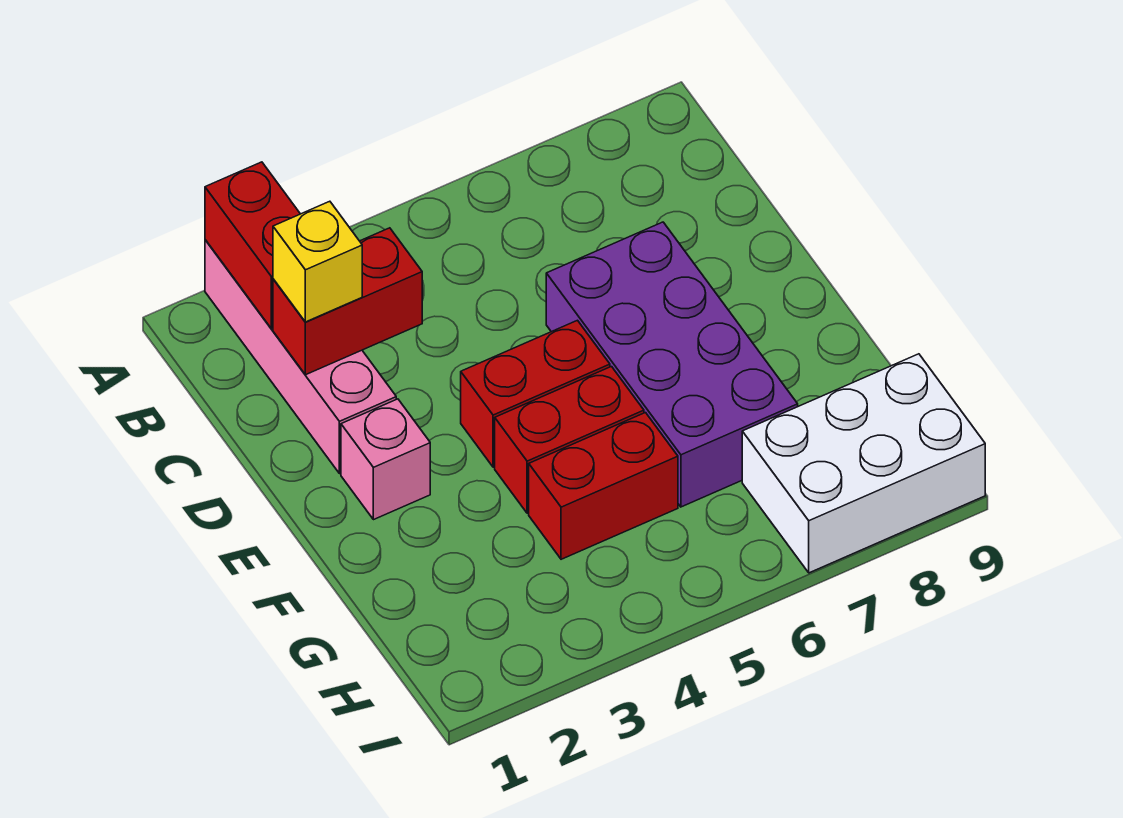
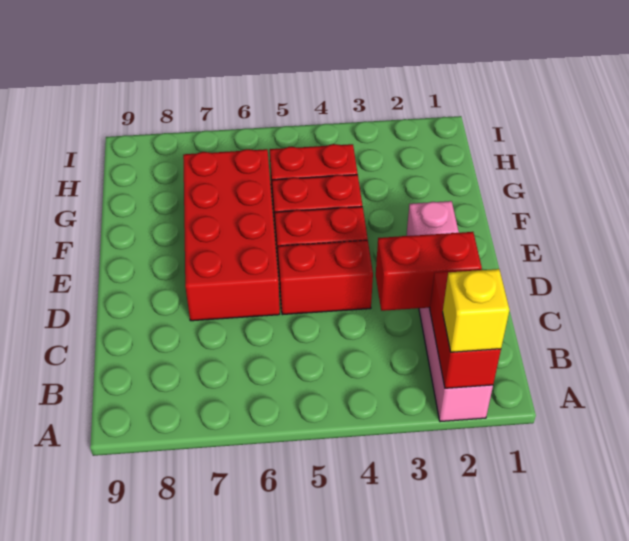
yellow brick C2 level 3 -> yellow brick A2 level 3
none -> red brick D4:D5 level 1
purple brick D6:G7 level 1 -> red brick D6:G7 level 1
white brick H7:I9 level 1 -> none

